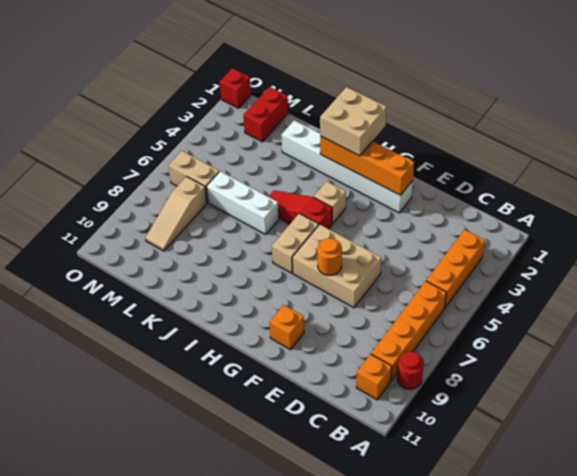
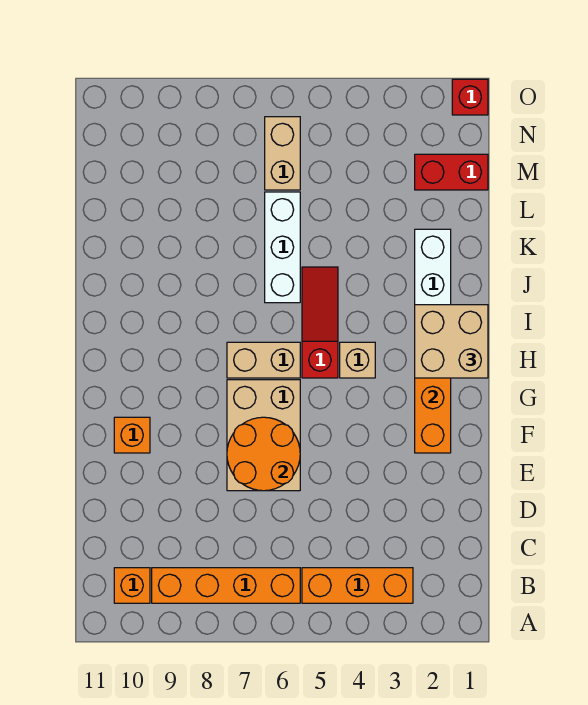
red round brick A9 level 1 -> none
orange round brick F7 level 2 -> orange round brick E6:F7 level 2
tan slope M7:M9 level 1 top 7 -> none

